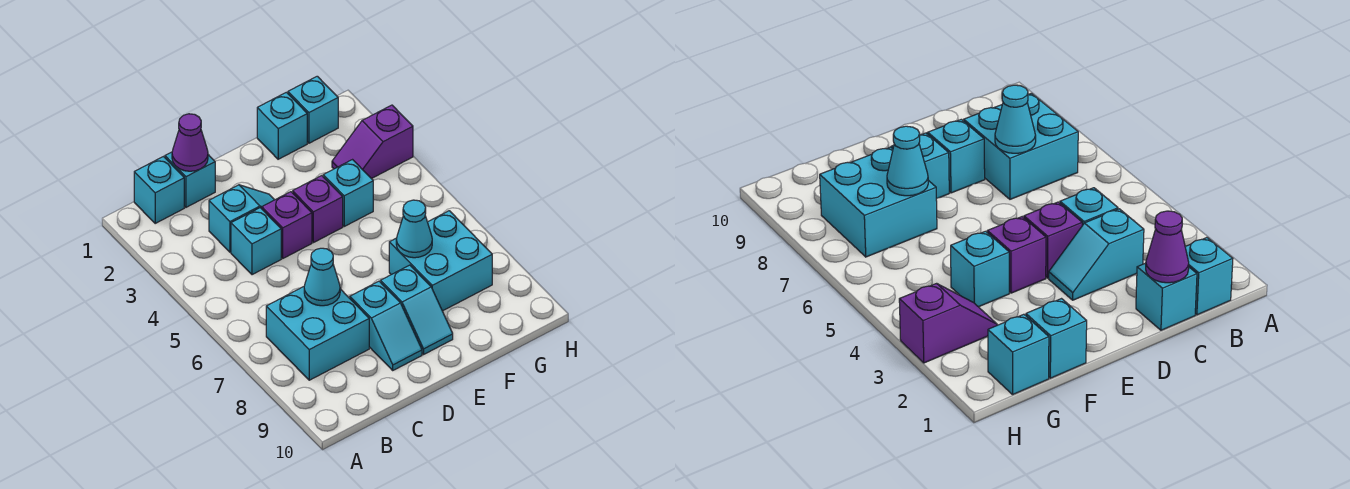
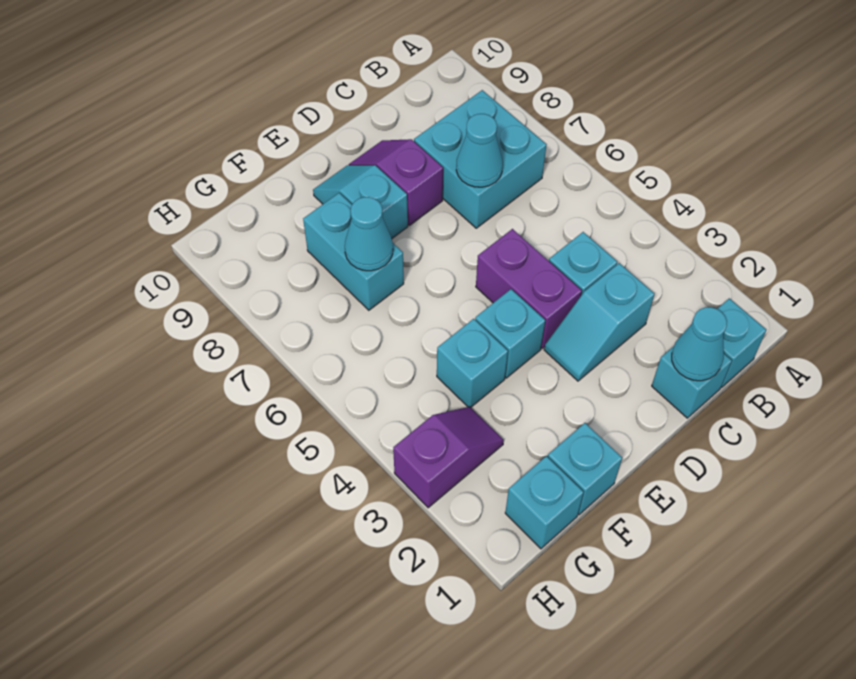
purple cone C1 level 2 -> cyan cone C1 level 2
purple brick D4 level 1 -> purple brick D4:D5 level 1
cyan slope D8:D9 level 1 top 8 -> purple slope D8:D9 level 1 top 8
purple brick E4 level 1 -> cyan brick E4 level 1
cyan brick F7:G8 level 1 -> cyan brick F7:F8 level 1

